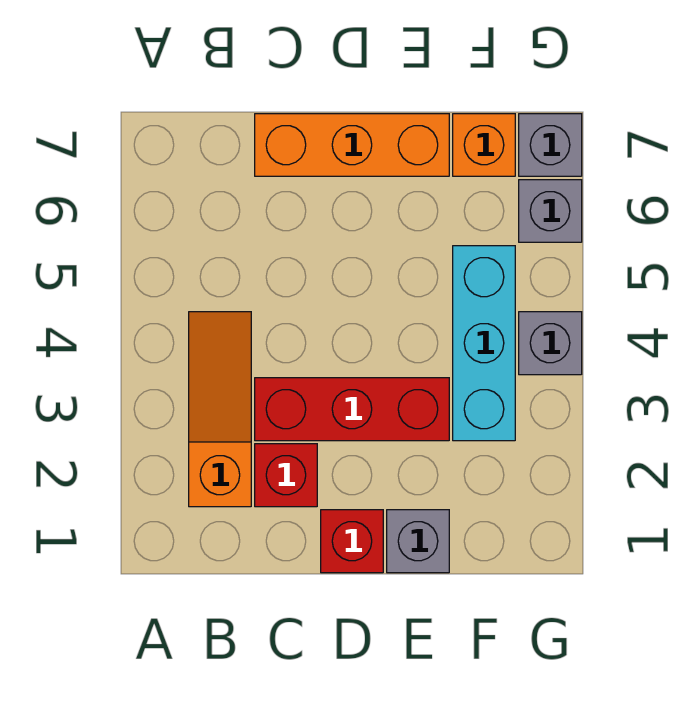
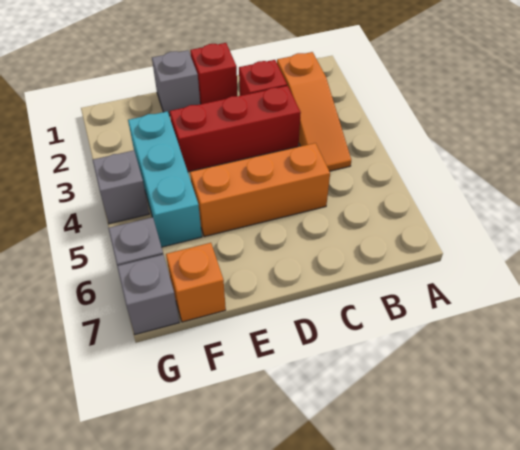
orange brick C7:E7 level 1 -> orange brick C5:E5 level 1

